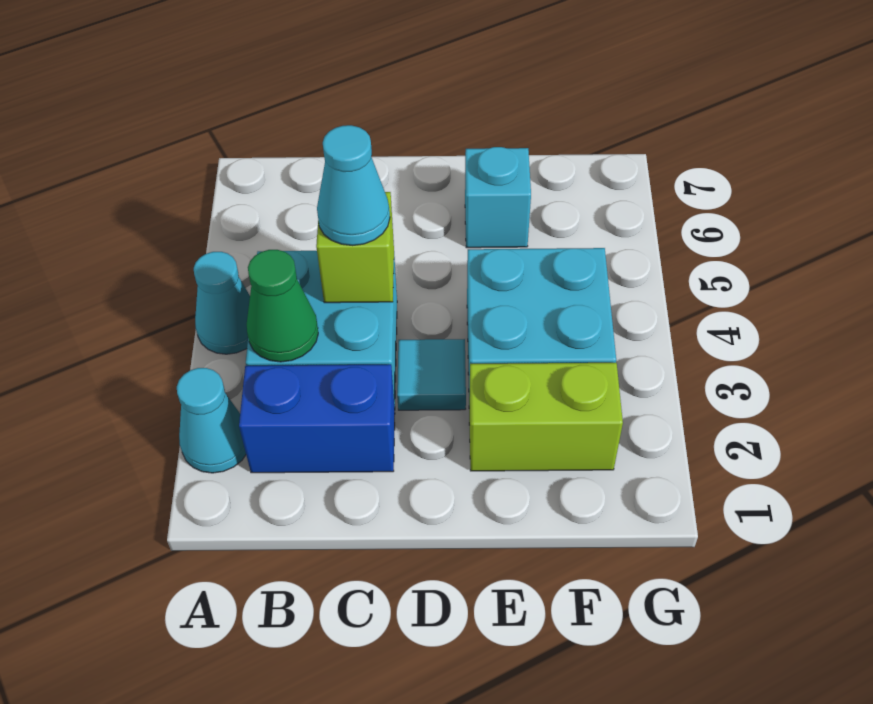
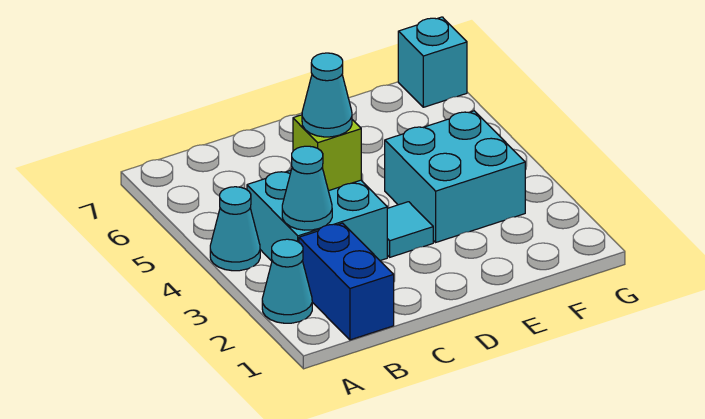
blue brick B2:C2 level 1 -> blue brick B1:B2 level 1
green cone B3 level 2 -> cyan cone B3 level 2
lime brick E2:F2 level 1 -> none
cyan brick E6 level 1 -> cyan brick G7 level 1

